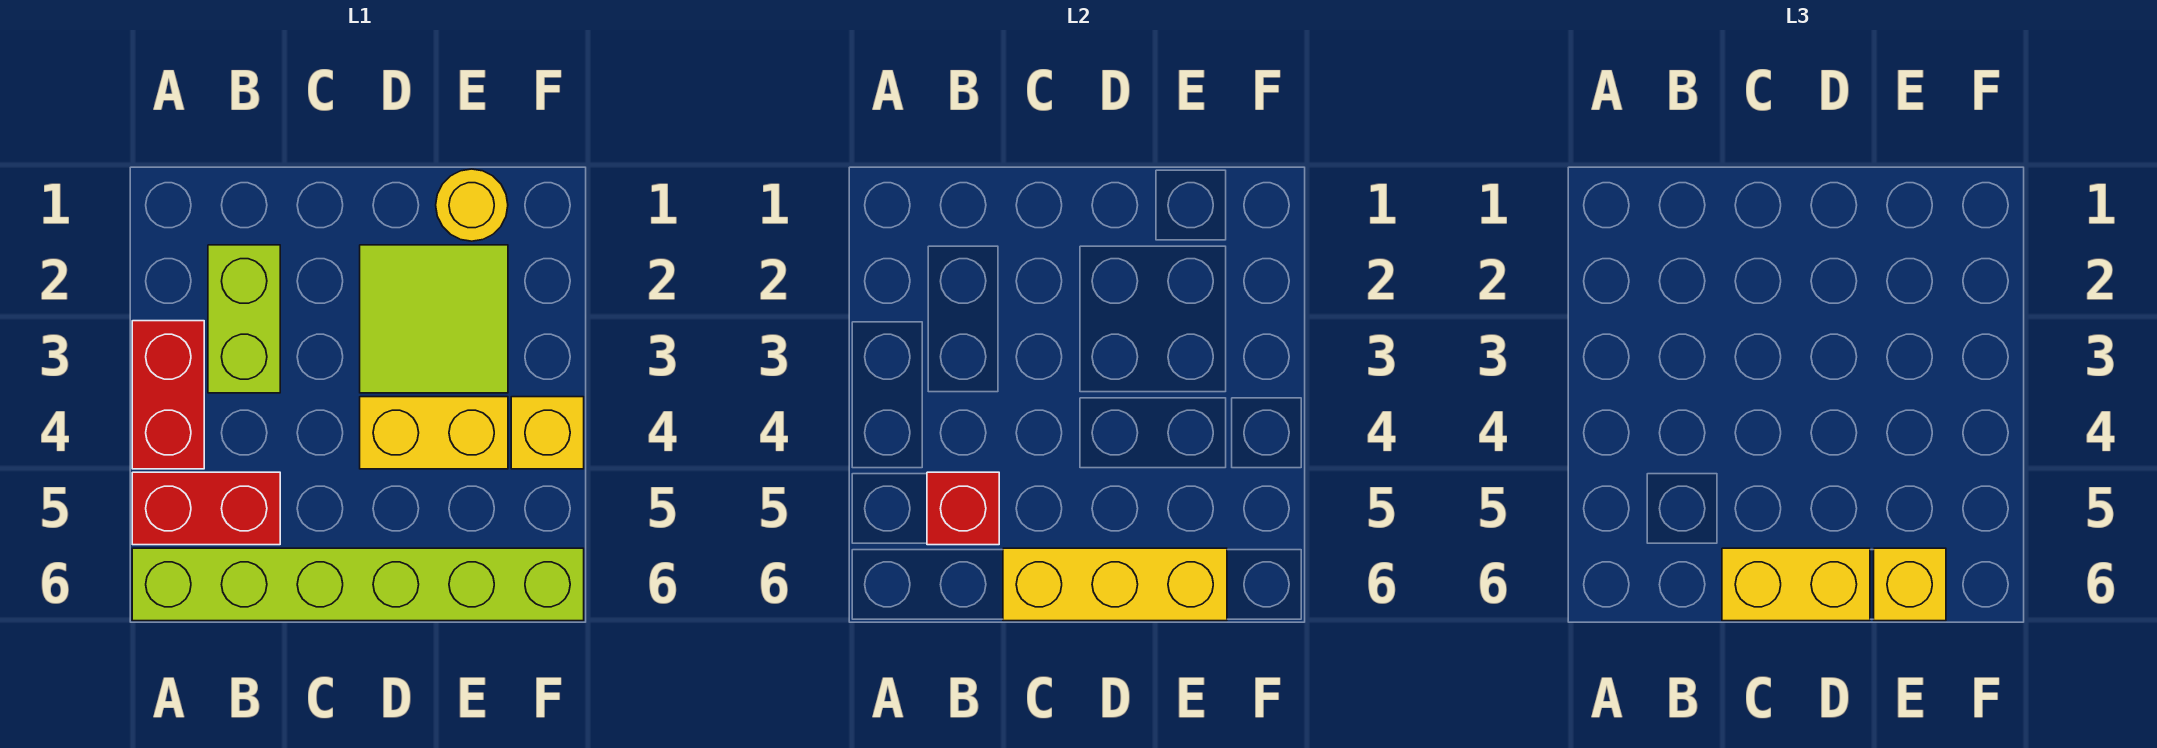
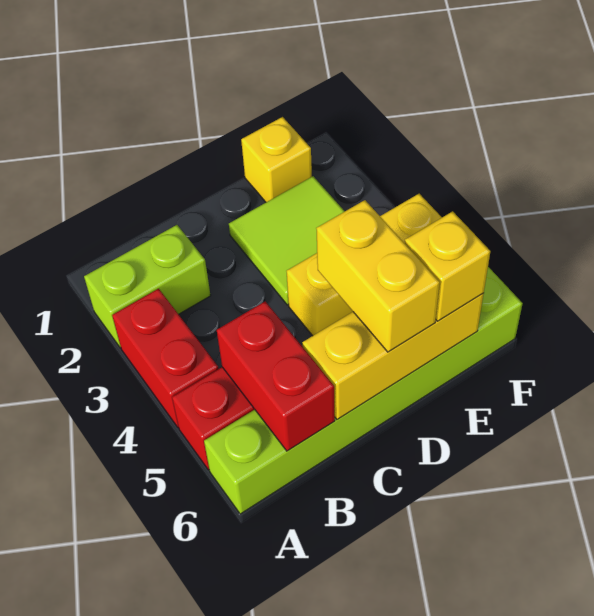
lime brick B2:B3 level 1 -> lime brick A2:B2 level 1
red brick B5 level 2 -> red brick B5:B6 level 2
yellow brick C6:D6 level 3 -> yellow brick D5:D6 level 3
yellow round brick E1 level 1 -> yellow brick E1 level 1

